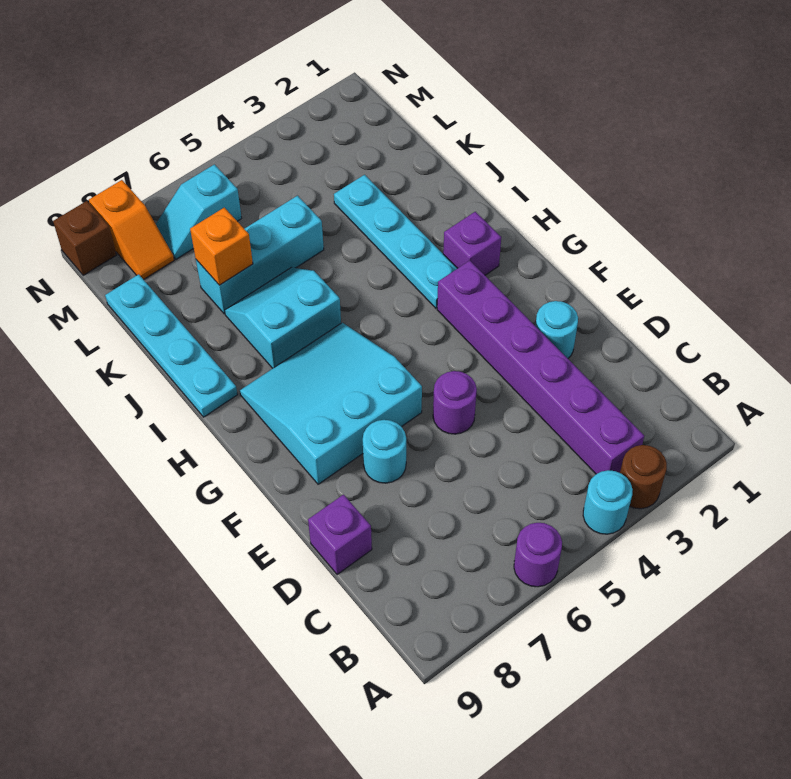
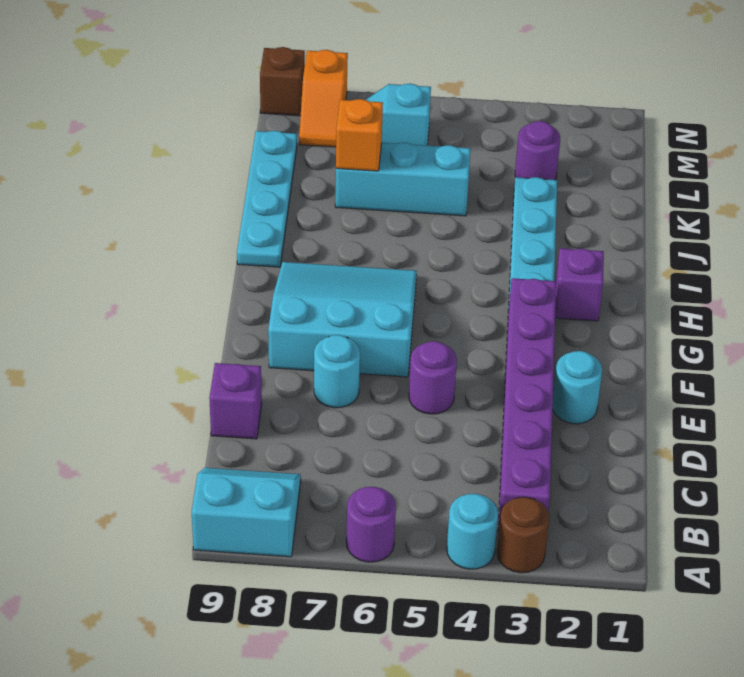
cyan slope I6:J7 level 1 top I -> cyan slope A8:B9 level 1 top A
none -> purple round brick L3 level 1

